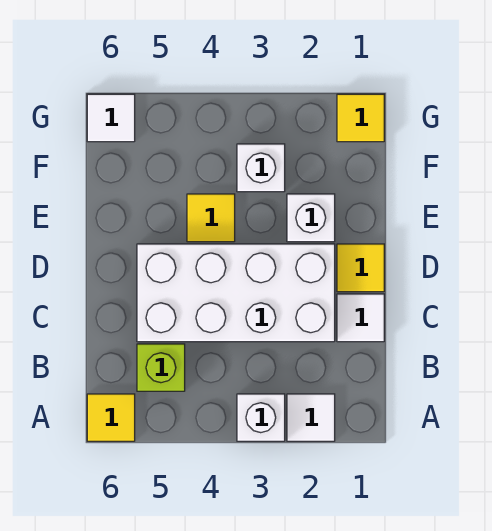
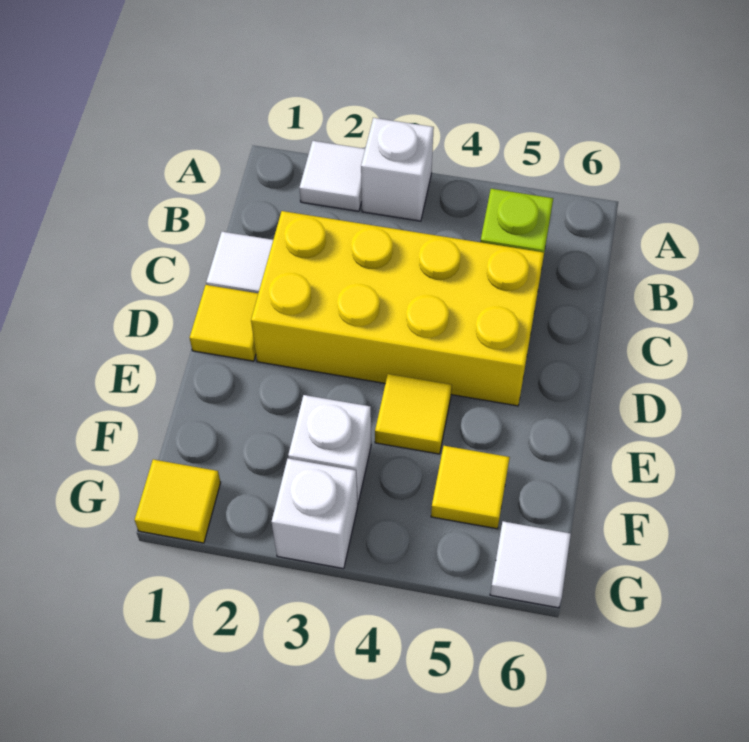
yellow tile A6 level 1 -> yellow tile F5 level 1
white brick C2:D5 level 1 -> yellow brick C2:D5 level 1
white brick E2 level 1 -> white brick G3 level 1

